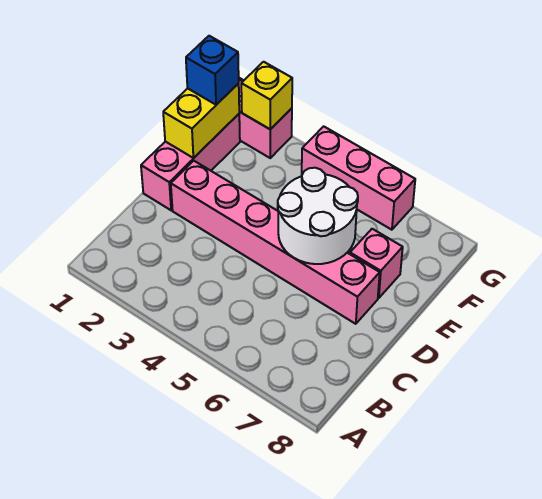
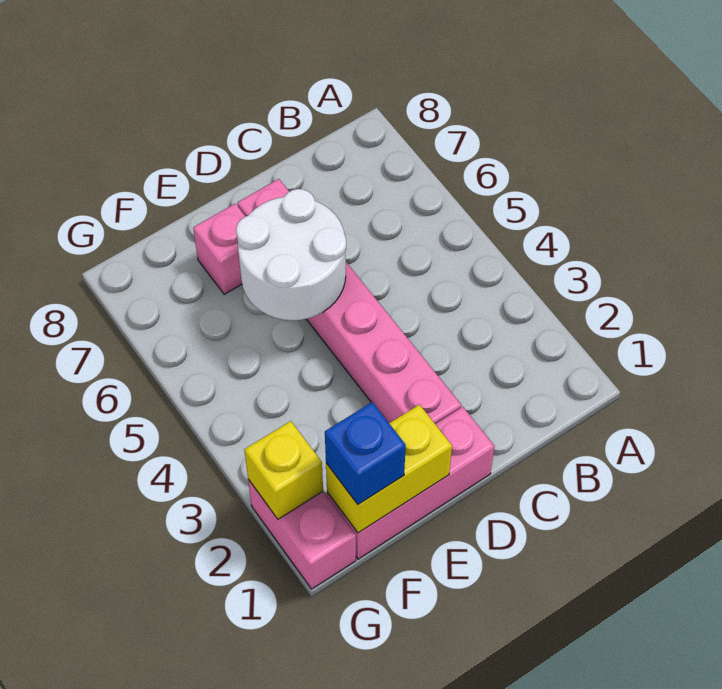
pink brick G4:G6 level 1 -> none

